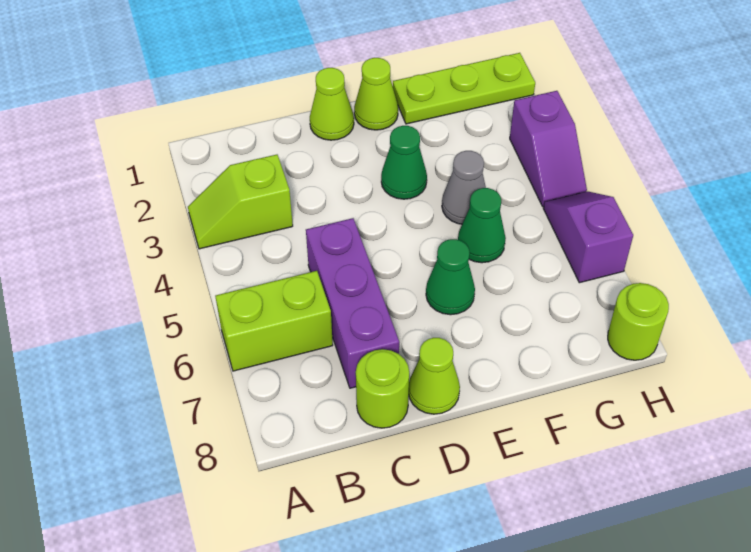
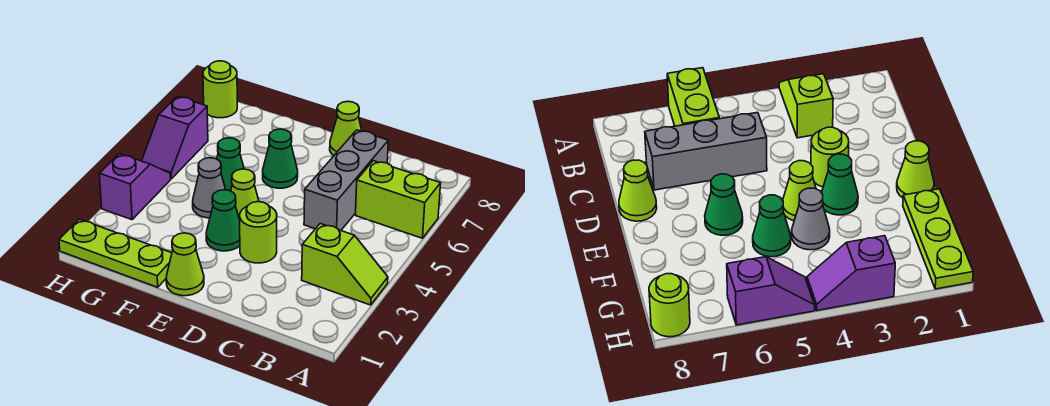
purple brick C5:C7 level 1 -> grey brick C5:C7 level 1
lime round brick C8 level 1 -> lime round brick D3 level 1
lime cone D1 level 1 -> lime cone E4 level 1

